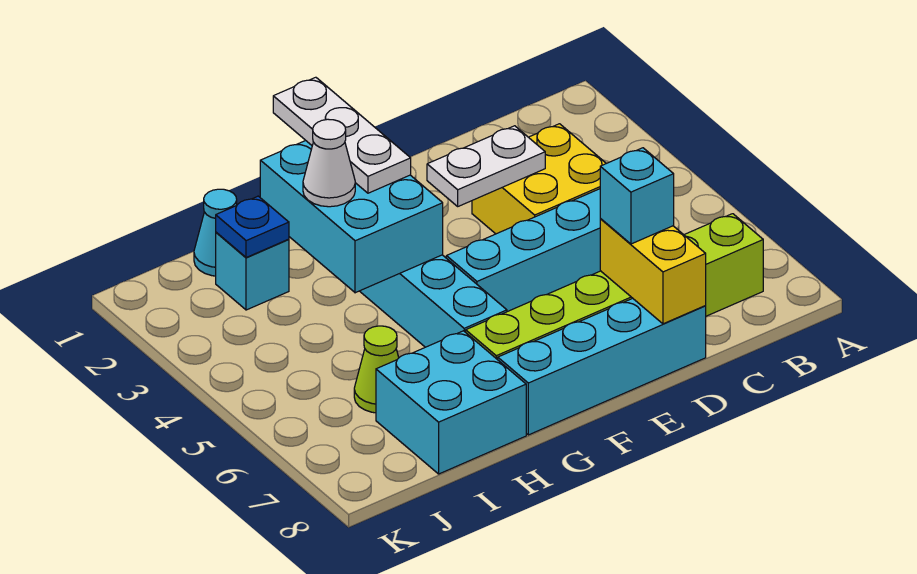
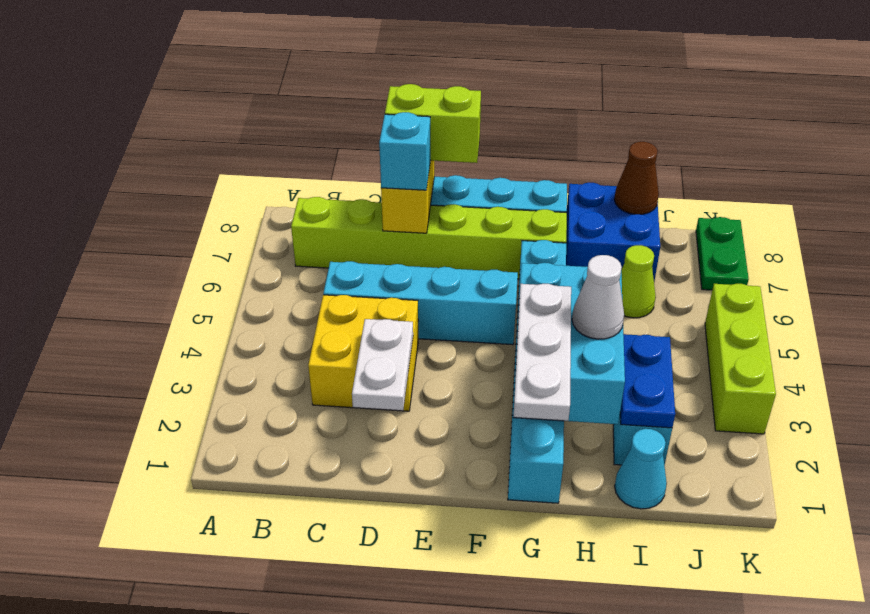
white plate D3:E3 level 2 -> white plate D2:D3 level 2
none -> lime brick D8:E8 level 3
cyan brick H7:I8 level 1 -> blue brick H7:I8 level 1
blue plate I2 level 2 -> blue plate I2:I3 level 2
none -> brown cone I8 level 2
none -> lime brick K3:K5 level 1
none -> green plate K7:K8 level 1

